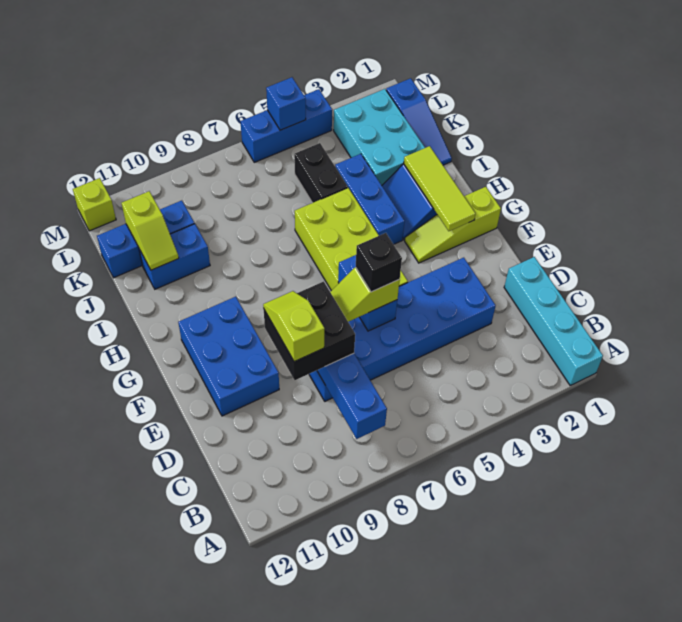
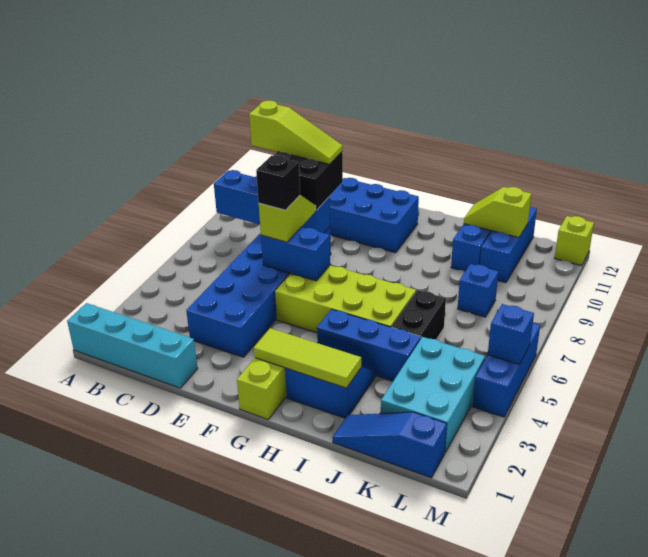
lime slope D9:E9 level 4 top D -> lime slope C9:E9 level 4 top C
cyan brick J2:L3 level 1 -> cyan brick K2:L4 level 1
black brick J5:K5 level 1 -> black brick J5:J6 level 1
none -> blue brick K8 level 1

